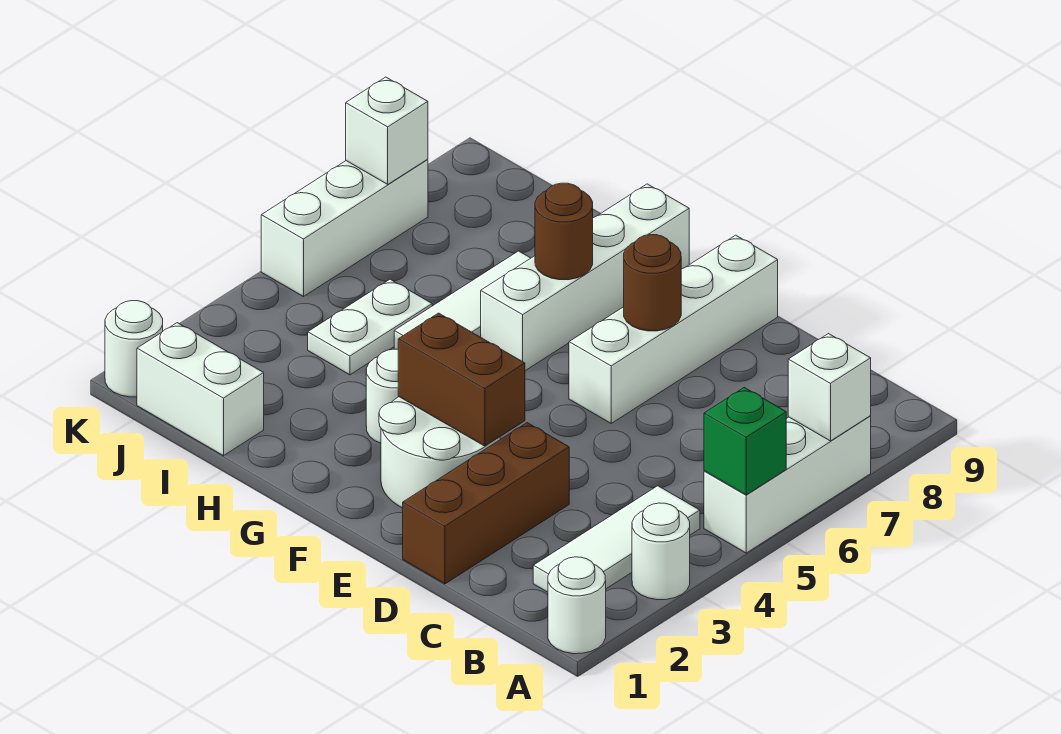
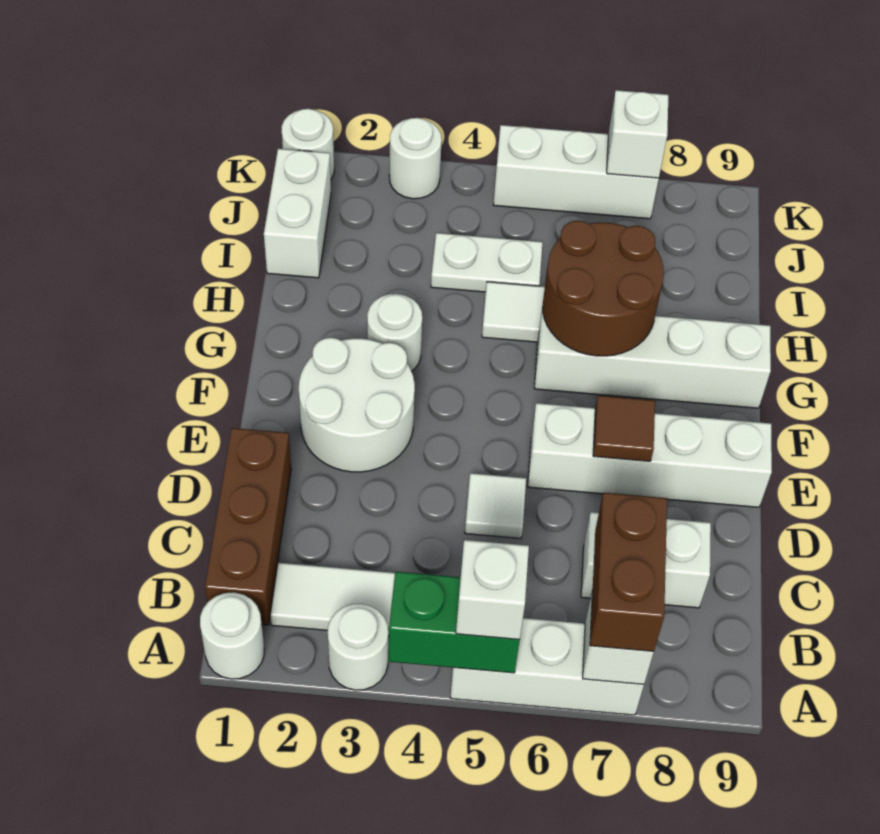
green brick A5 level 2 -> green brick A4:A5 level 2
none -> white brick A5 level 3
none -> white brick C7:C8 level 1
brown brick D1:D3 level 1 -> brown brick B1:D1 level 1
none -> white tile D5 level 1
brown brick E3:F3 level 2 -> brown brick A7:B7 level 3
brown round brick E7 level 2 -> brown tile E7 level 2
brown round brick G7 level 2 -> brown round brick G6:H7 level 2
none -> white round brick K3 level 1

